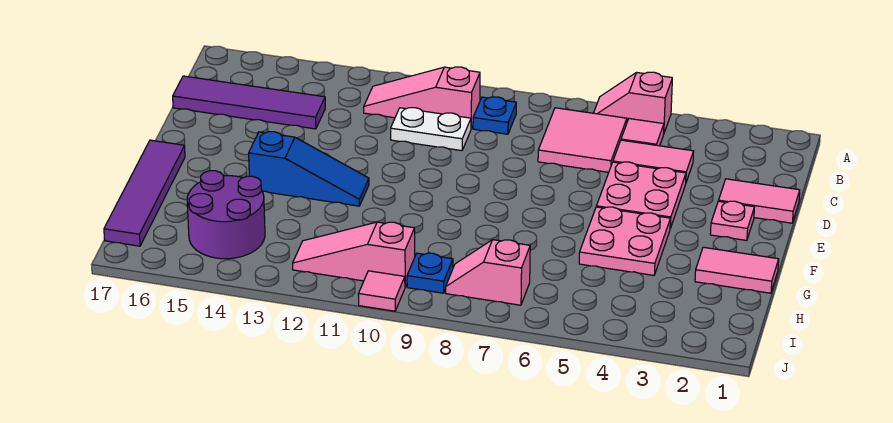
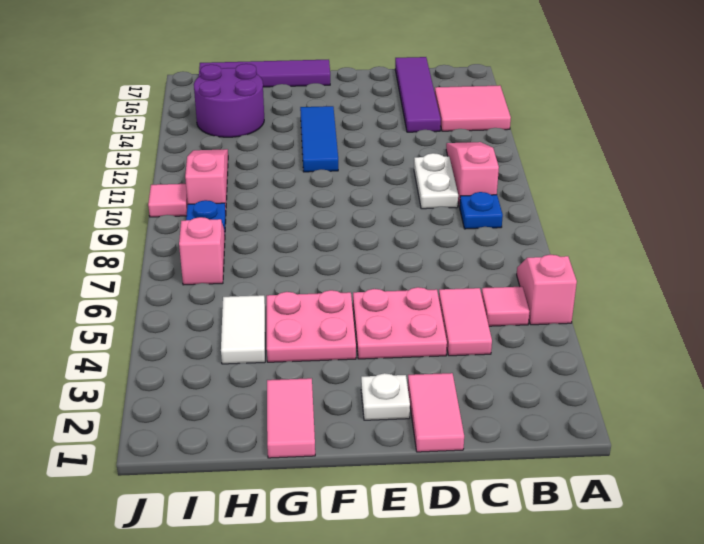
pink tile B6:C7 level 1 -> pink tile A14:B15 level 1
pink plate E2 level 1 -> white plate E2 level 1
blue slope F12:F14 level 1 top 14 -> blue tile F12:F14 level 1
none -> white tile H4:H5 level 1

